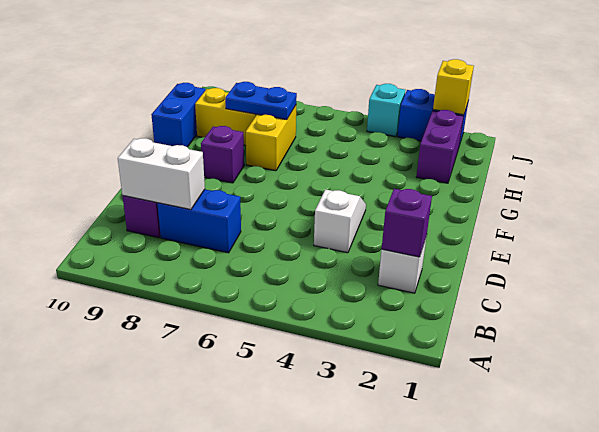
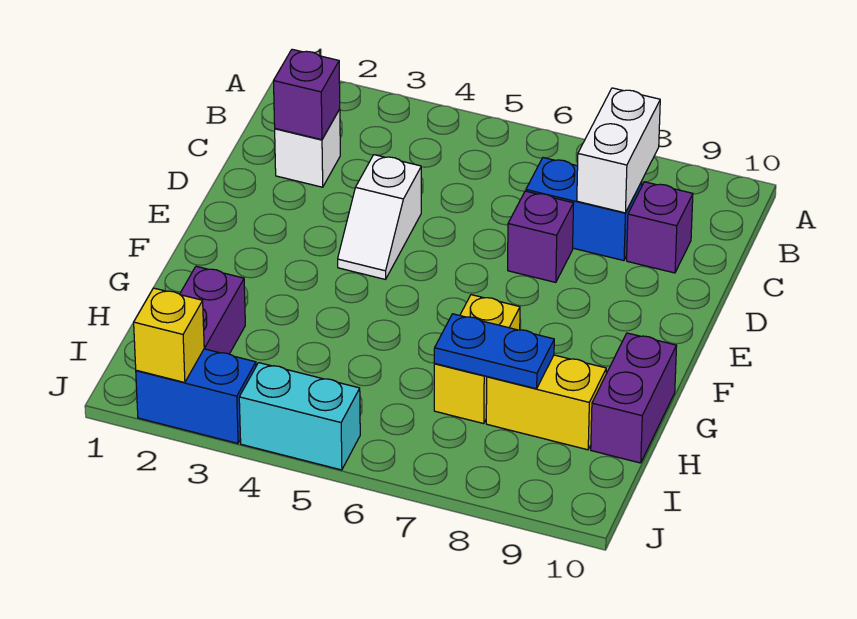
white brick C8:C9 level 2 -> white brick B8:C8 level 2
purple brick F8 level 1 -> purple brick D7 level 1
blue brick G10:H10 level 1 -> purple brick G10:H10 level 1
cyan brick J4 level 1 -> cyan brick J4:J5 level 1

